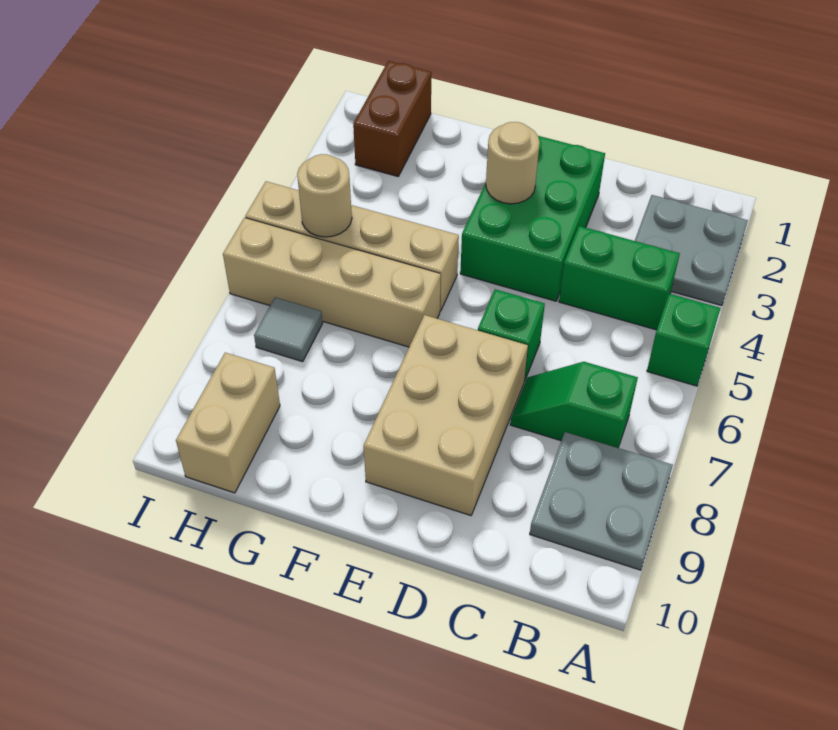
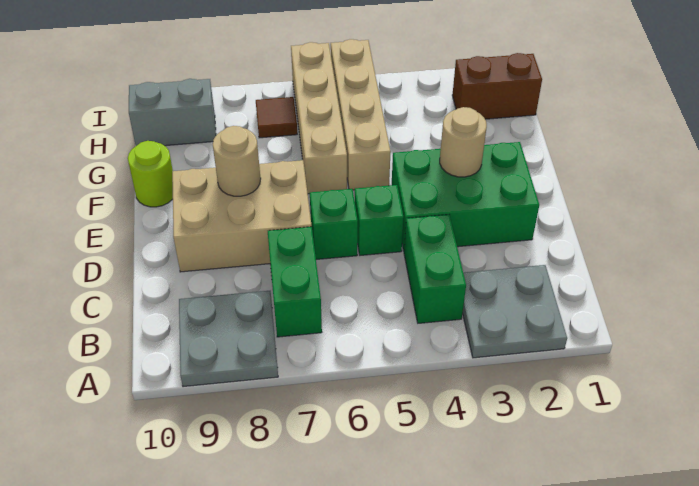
green brick A5 level 1 -> green brick D5 level 1
green slope B7:C7 level 1 top B -> green brick B7:C7 level 1
none -> lime round brick F10 level 1
tan round brick H5 level 2 -> tan round brick E8 level 2
grey tile H7 level 1 -> brown tile H7 level 1
tan brick H9:H10 level 1 -> grey brick H9:H10 level 1

